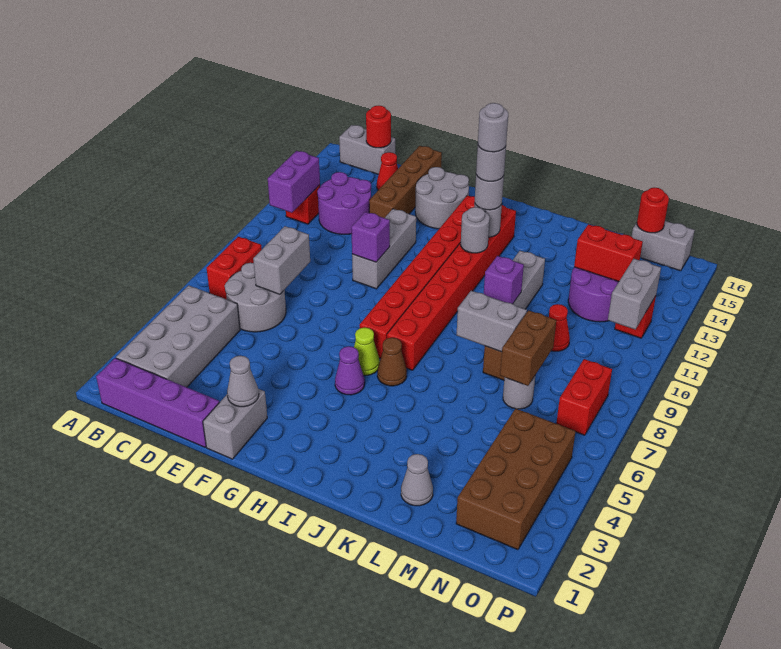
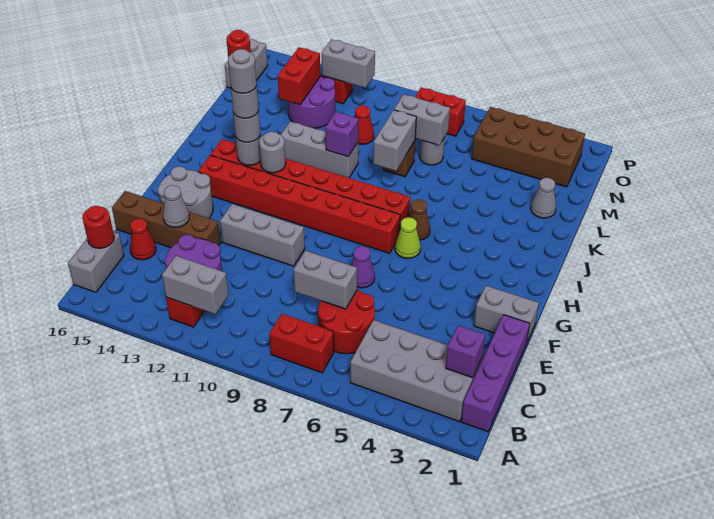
purple brick B11:B12 level 2 -> grey brick B11:B12 level 2
grey round brick C6:D7 level 1 -> red round brick C6:D7 level 1
grey cone F2 level 2 -> grey cone E14 level 2
purple brick F10 level 2 -> purple brick C2 level 2
purple cone H5 level 1 -> purple cone F7 level 1
brown brick M7:M8 level 2 -> grey brick M7:M8 level 2

